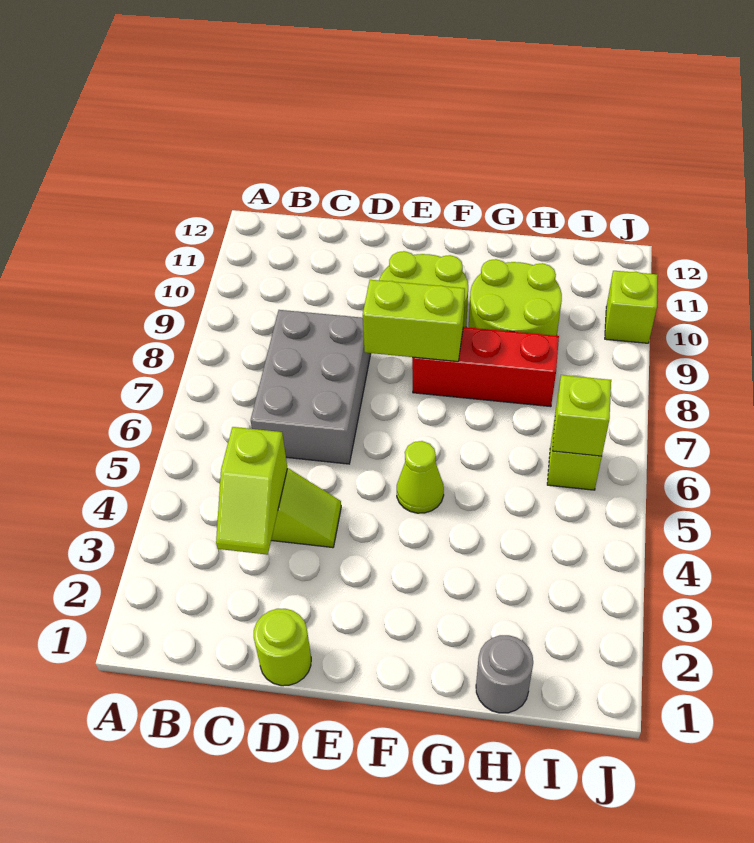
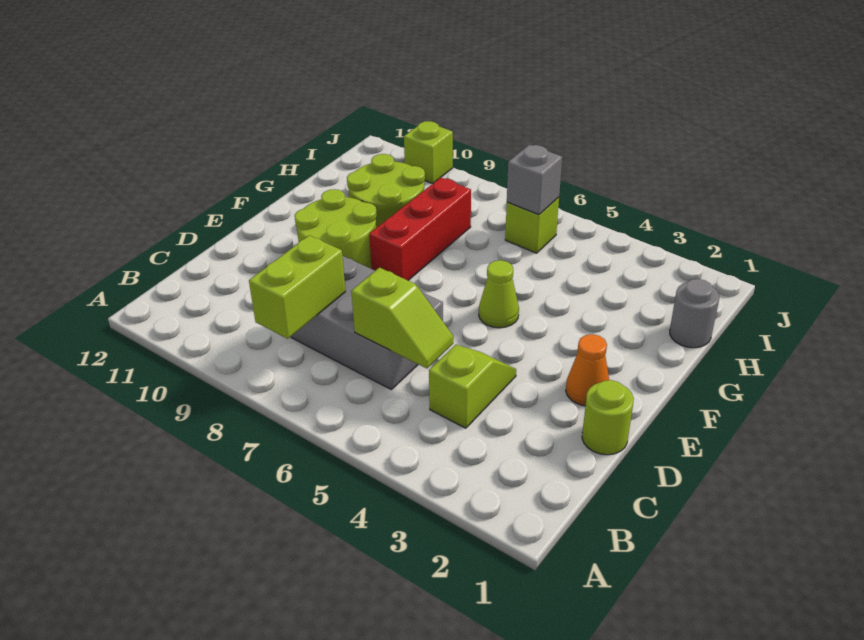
lime slope C3:C4 level 2 top 4 -> lime slope C5:C6 level 2 top 6
none -> orange cone E2 level 1
lime brick E8:F8 level 2 -> lime brick B8:C8 level 2
lime brick I6 level 2 -> grey brick I6 level 2

